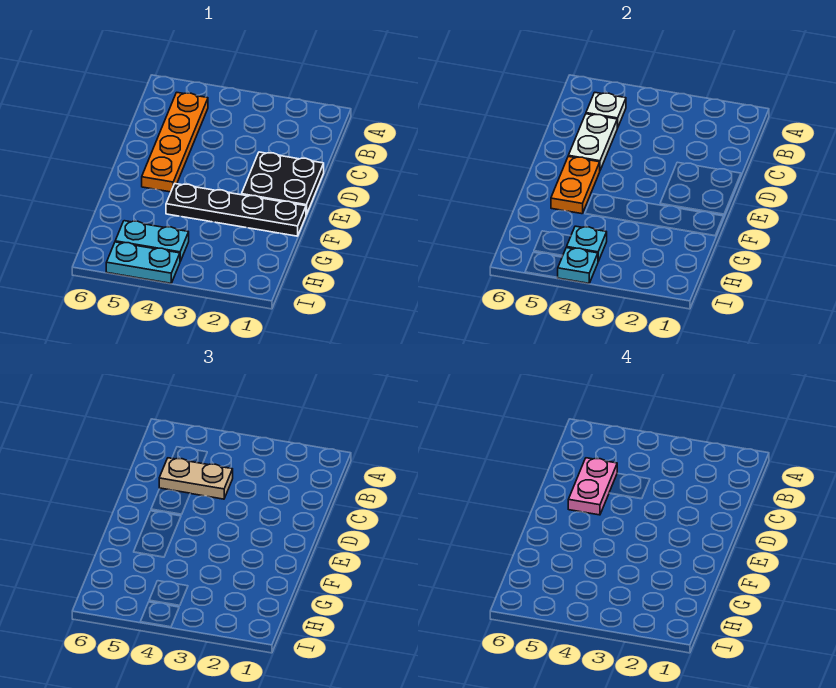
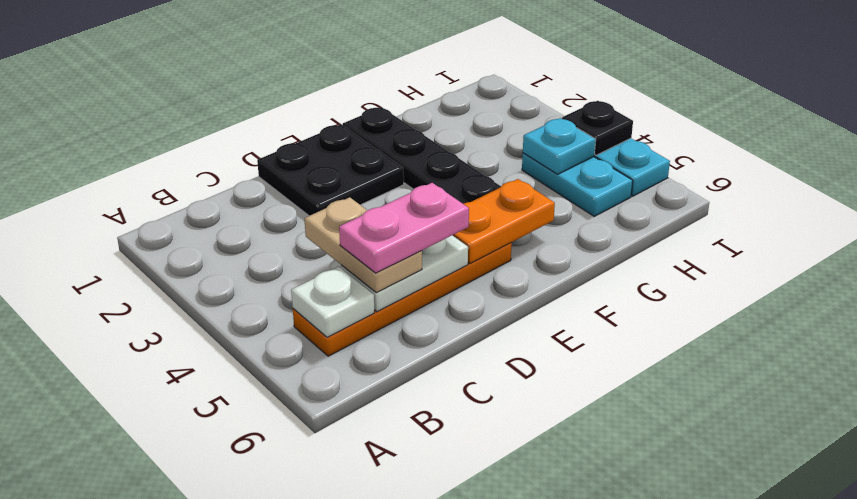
cyan plate I4 level 2 -> black plate I4 level 2

